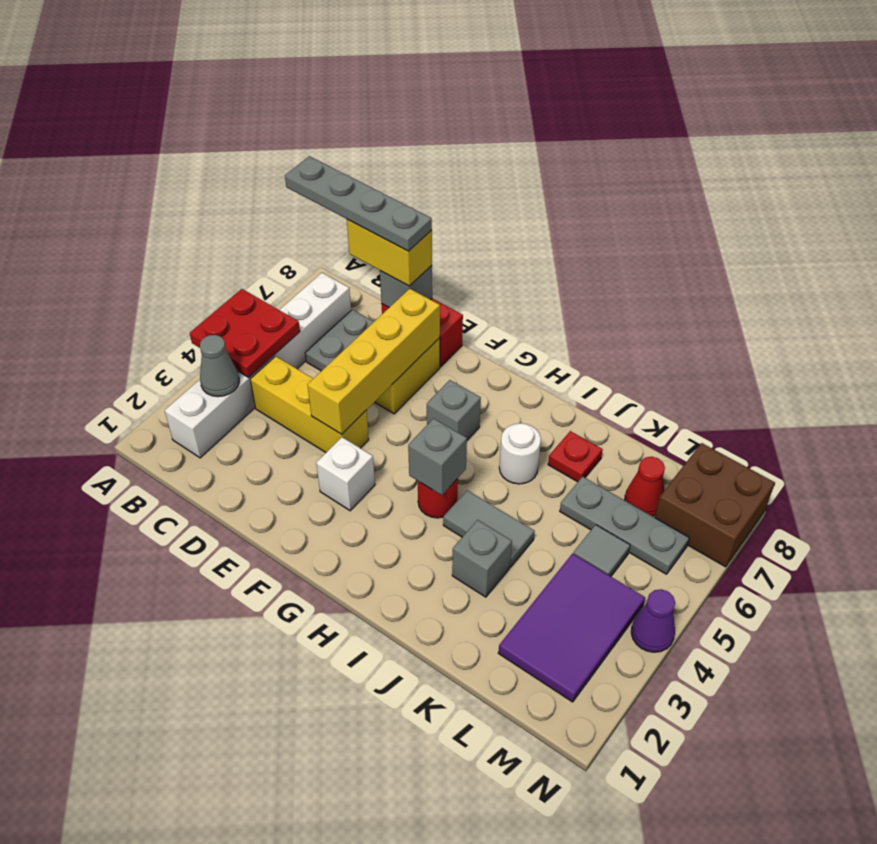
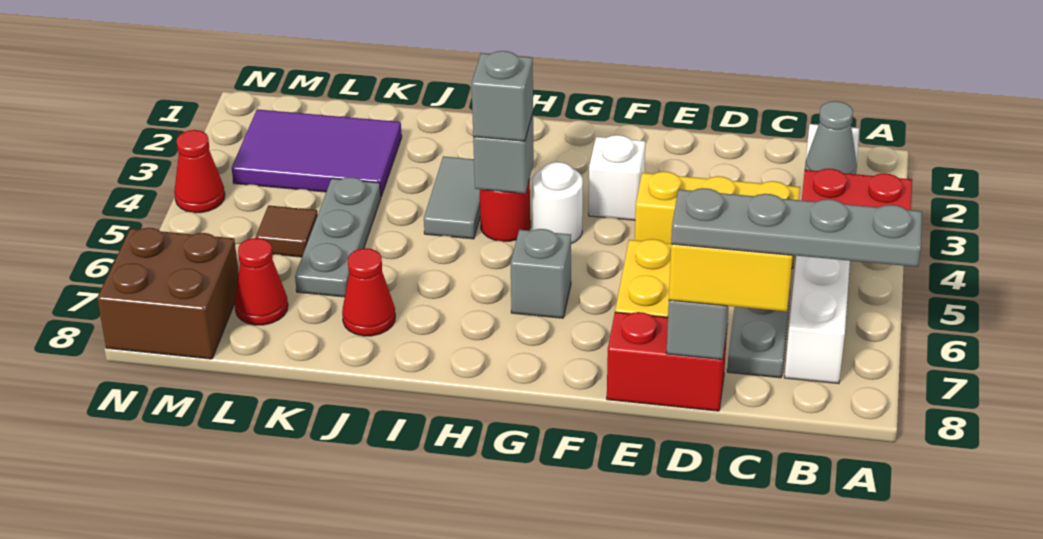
yellow brick E4:E7 level 2 -> none
grey tile I4:J4 level 1 -> grey tile I3:I4 level 1
white round brick I6 level 1 -> white round brick G4 level 1
grey brick J3 level 1 -> grey brick H4 level 3
red plate J7 level 1 -> red cone J7 level 1
grey plate K6:M6 level 1 -> grey plate K4:K6 level 1
purple tile L2:M4 level 1 -> purple tile K2:M3 level 1
grey tile L5 level 1 -> brown tile L5 level 1
purple cone N4 level 1 -> red cone N4 level 1

